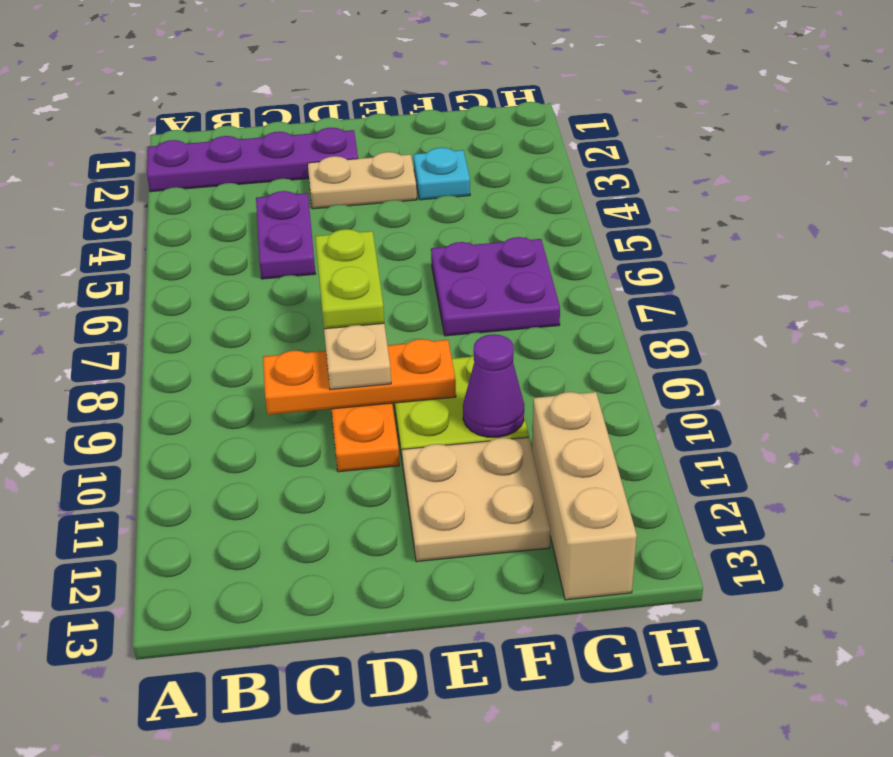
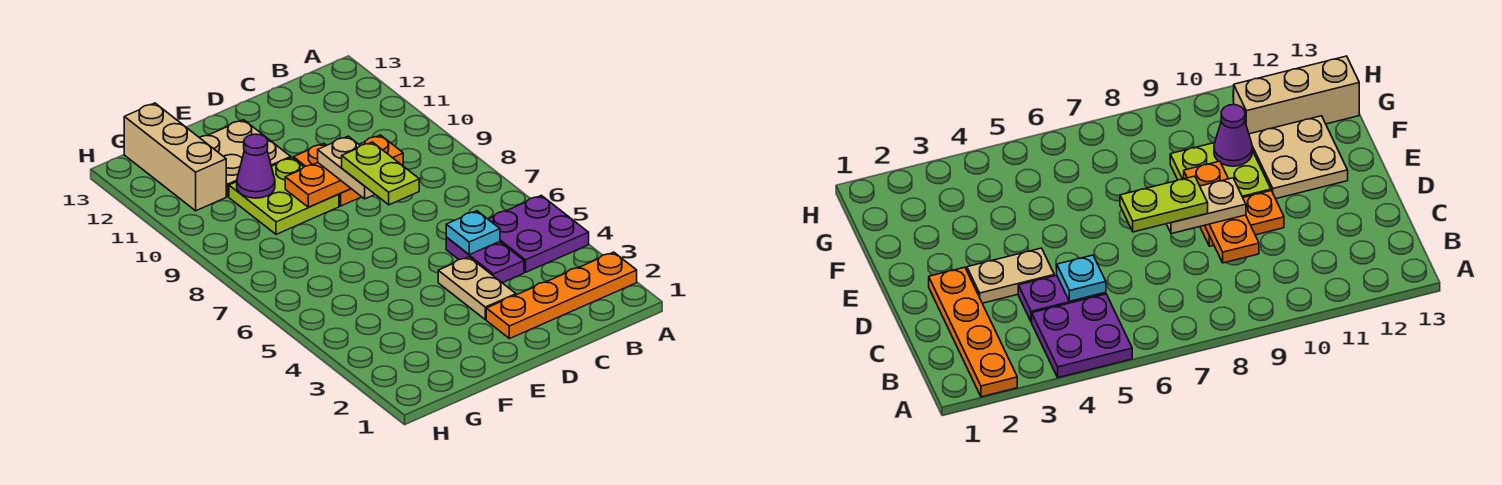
purple plate A2:D2 level 1 -> orange plate A2:D2 level 1
tan plate D3:E3 level 1 -> tan plate D3:D4 level 1
cyan plate F3 level 1 -> cyan plate C5 level 2
purple plate F6:G7 level 1 -> purple plate A4:B5 level 1

